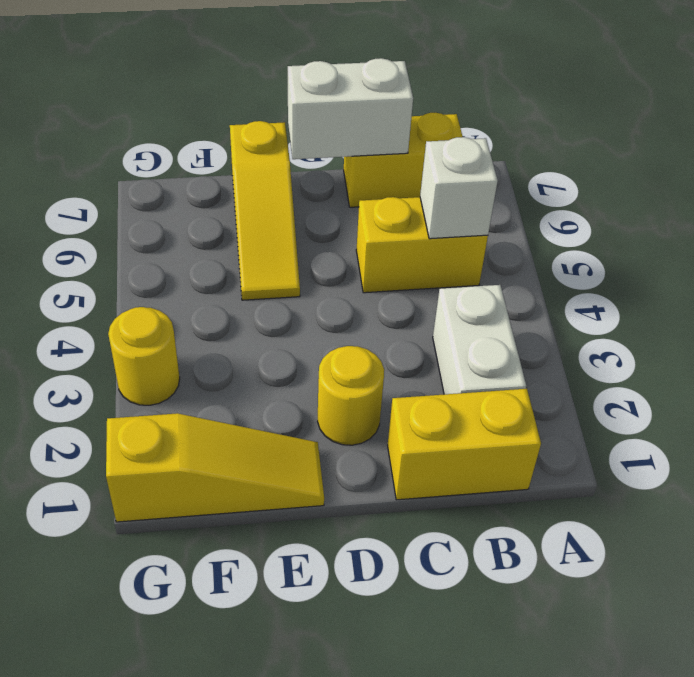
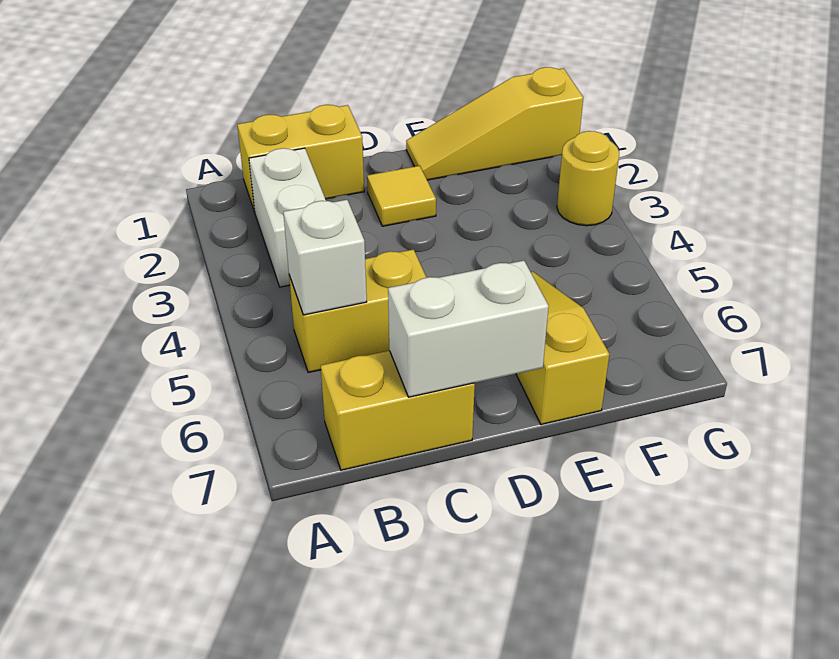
yellow round brick D2 level 1 -> yellow tile D2 level 1

